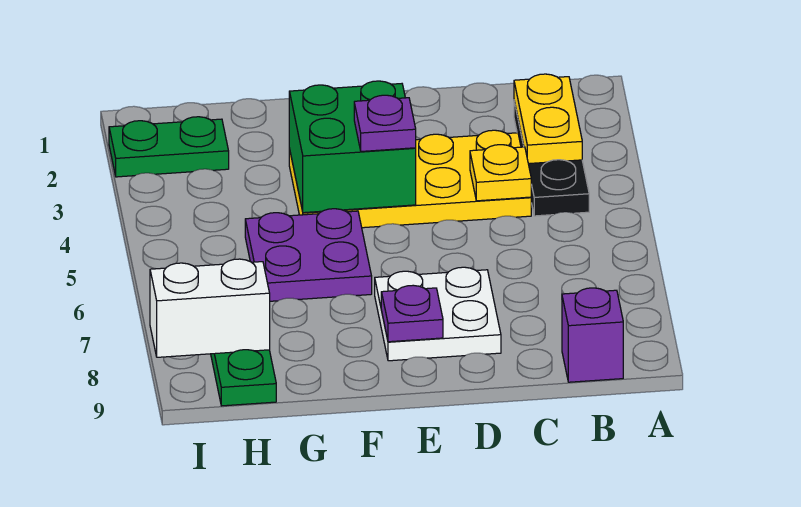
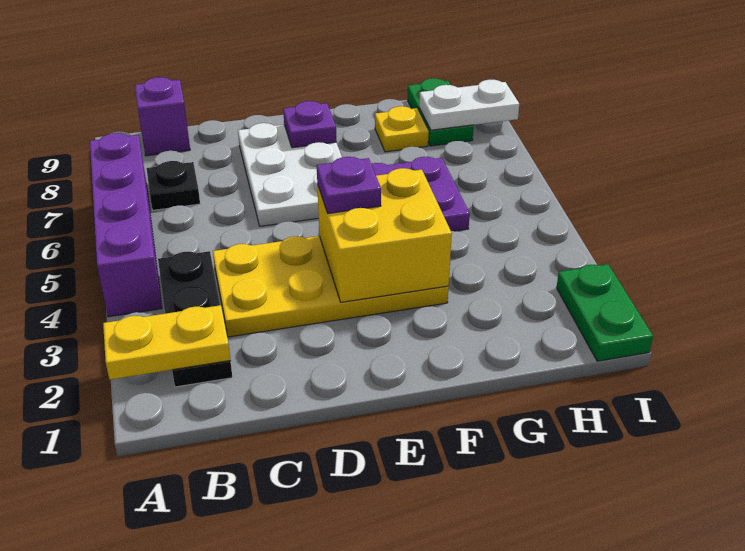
none -> purple brick A4:A7 level 1
yellow plate B2:B3 level 2 -> yellow plate A2:B2 level 2
none -> black plate B7 level 1
yellow plate C4 level 2 -> yellow plate G8 level 1
white plate D7:E8 level 1 -> white plate D6:E8 level 1
green brick E3:F4 level 2 -> yellow brick E3:F4 level 2
green plate H2:I2 level 1 -> green plate I1:I2 level 1
white brick H8:I8 level 2 -> white plate H8:I8 level 2

